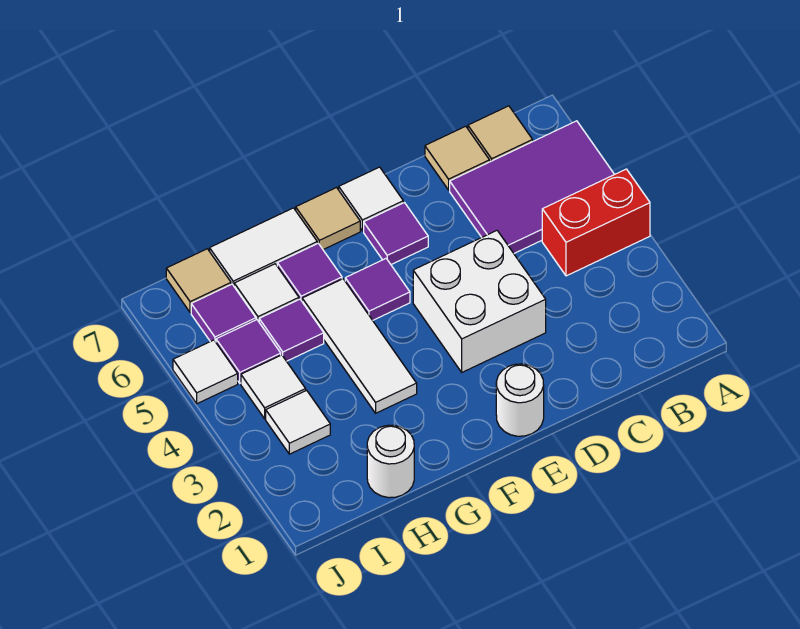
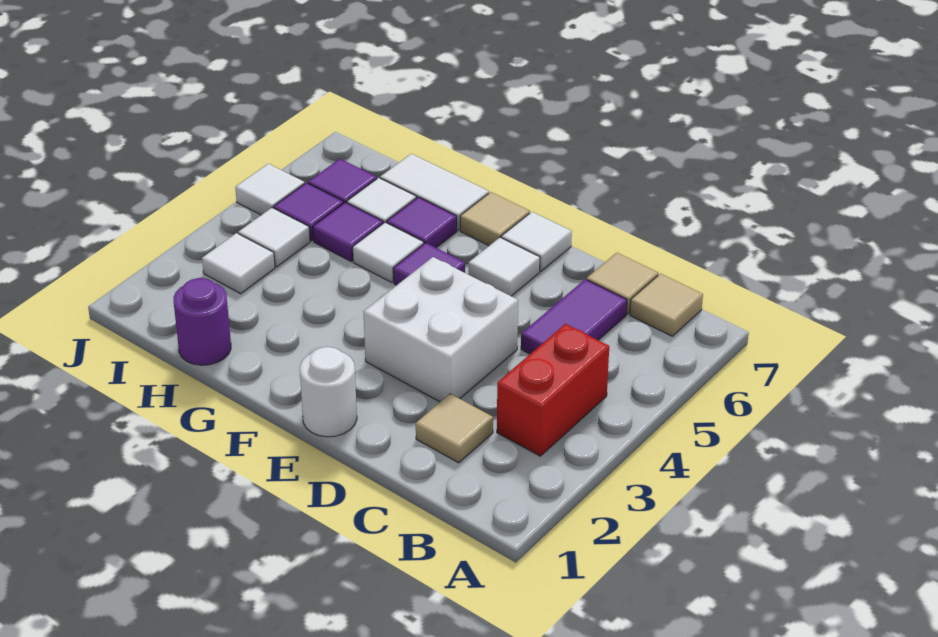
red brick A4:B4 level 1 -> red brick B3:B4 level 1
purple tile A5:C6 level 1 -> purple tile C5:C6 level 1
purple tile E6 level 1 -> white tile E6 level 1
white tile G3:G5 level 1 -> white tile G5 level 1
white round brick H1 level 1 -> purple round brick H1 level 1
tan tile I7 level 1 -> tan tile C2 level 1

